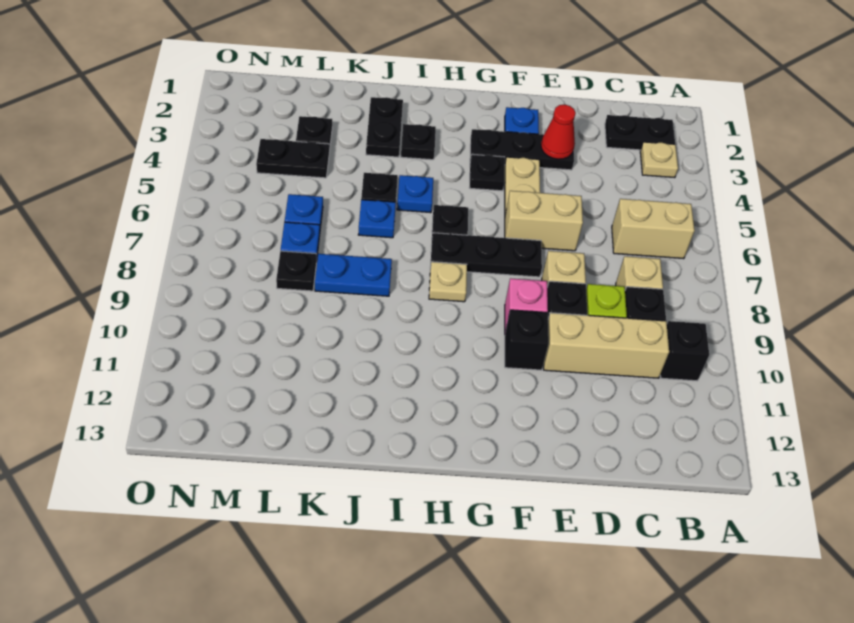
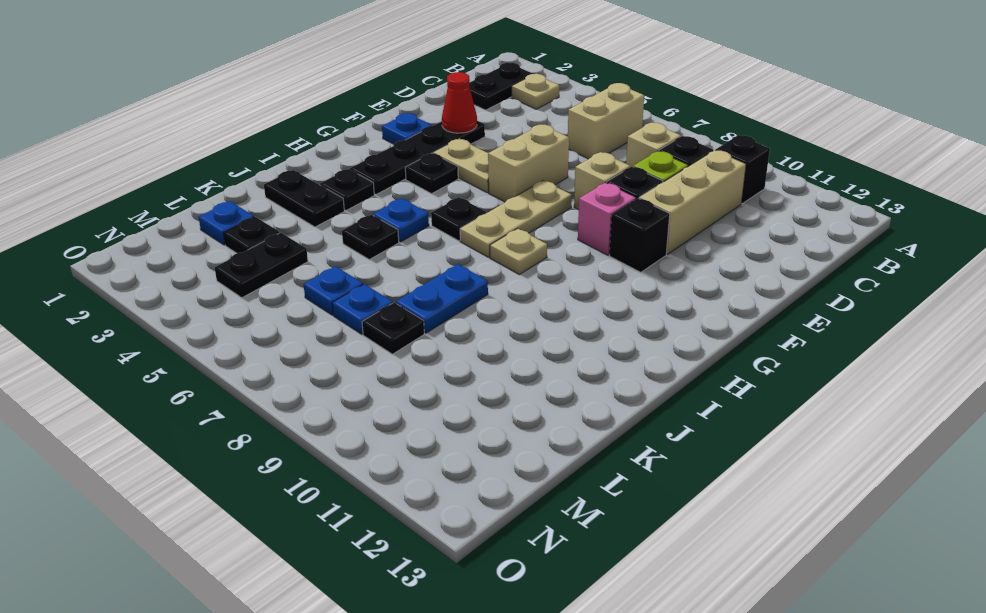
black plate E3:G3 level 1 -> black plate E3:H3 level 1
black plate F7:H7 level 1 -> tan plate F7:H7 level 1
blue plate J6 level 1 -> blue plate L2 level 1

